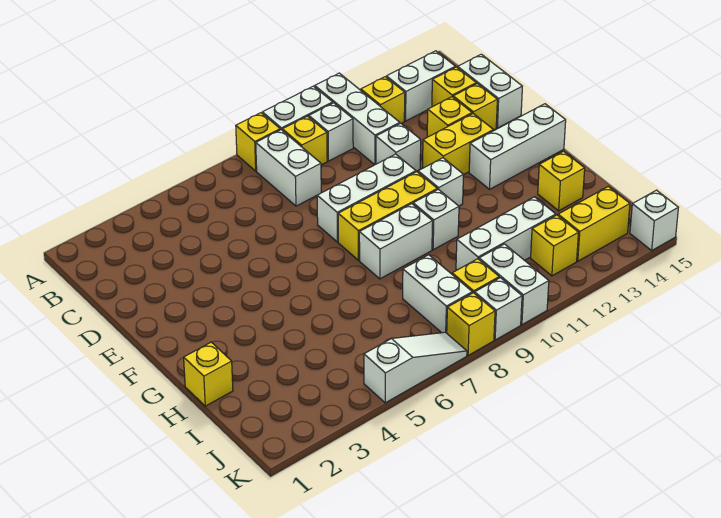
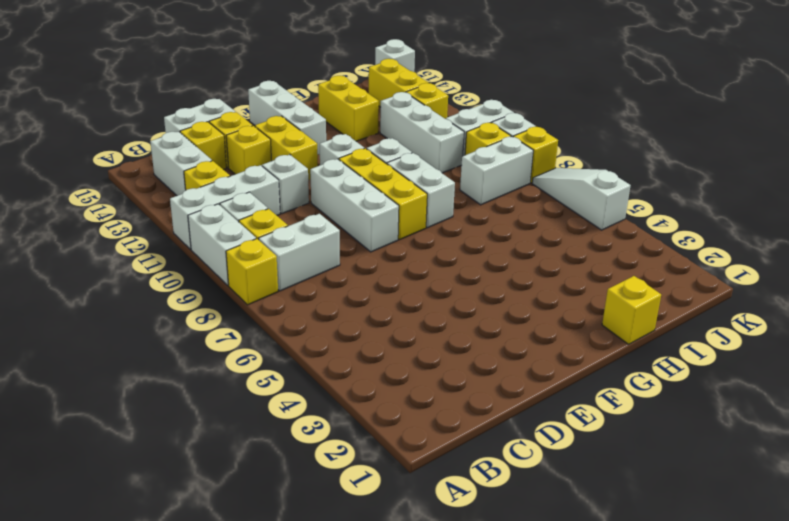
yellow brick H14 level 1 -> yellow brick H13:H14 level 1

